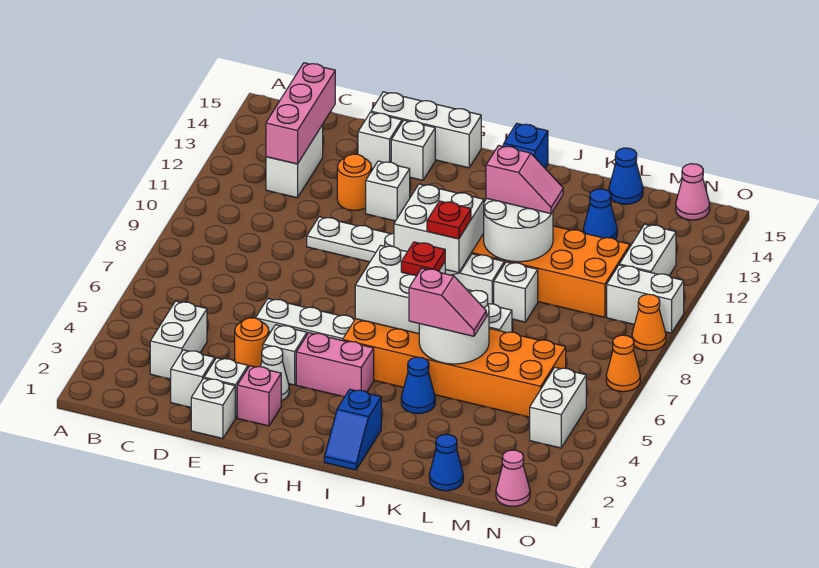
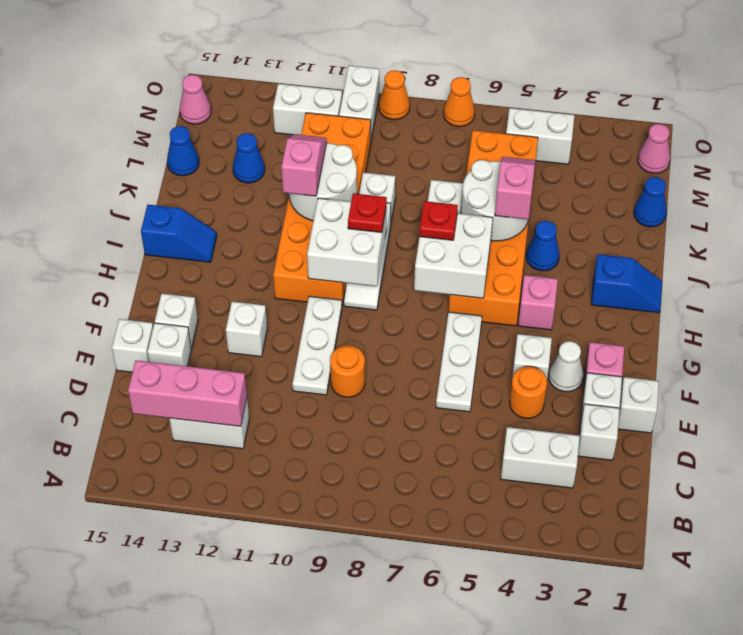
orange round brick E12 level 1 -> orange round brick E9 level 1
white brick E15:G15 level 1 -> white brick E15 level 1
pink brick G4:H4 level 1 -> pink brick H4 level 1

